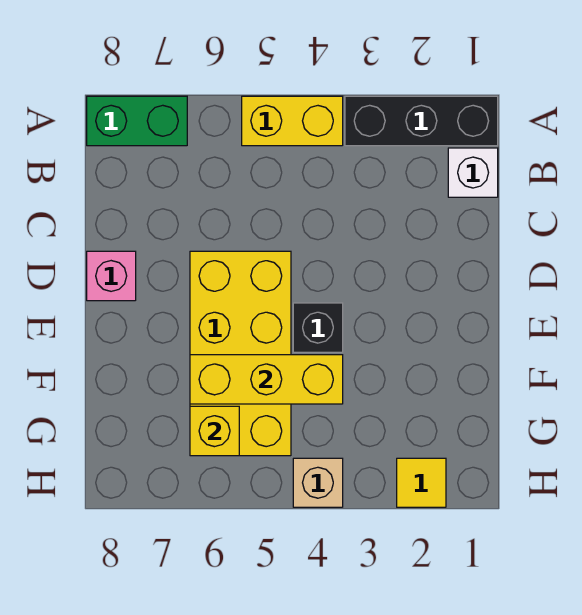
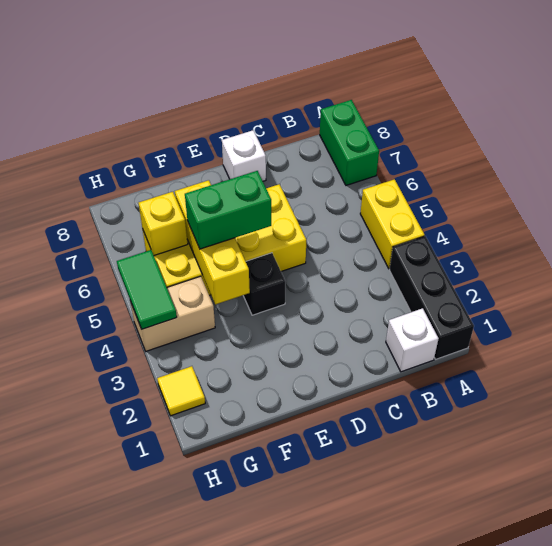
pink brick D8 level 1 -> white brick D8 level 1
none -> green brick E5:F5 level 3
tan brick H4 level 1 -> tan brick G4:H4 level 1
none -> green tile H4:H5 level 2

